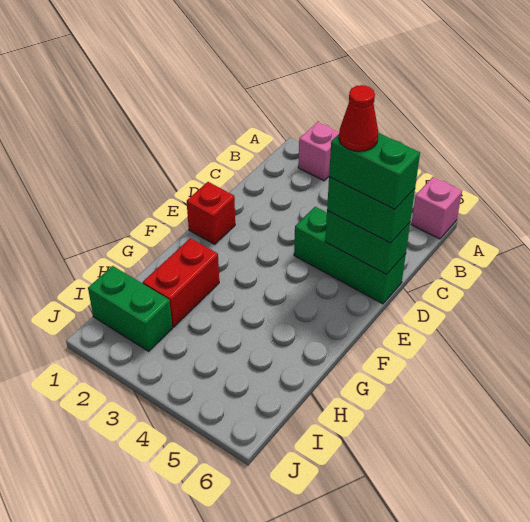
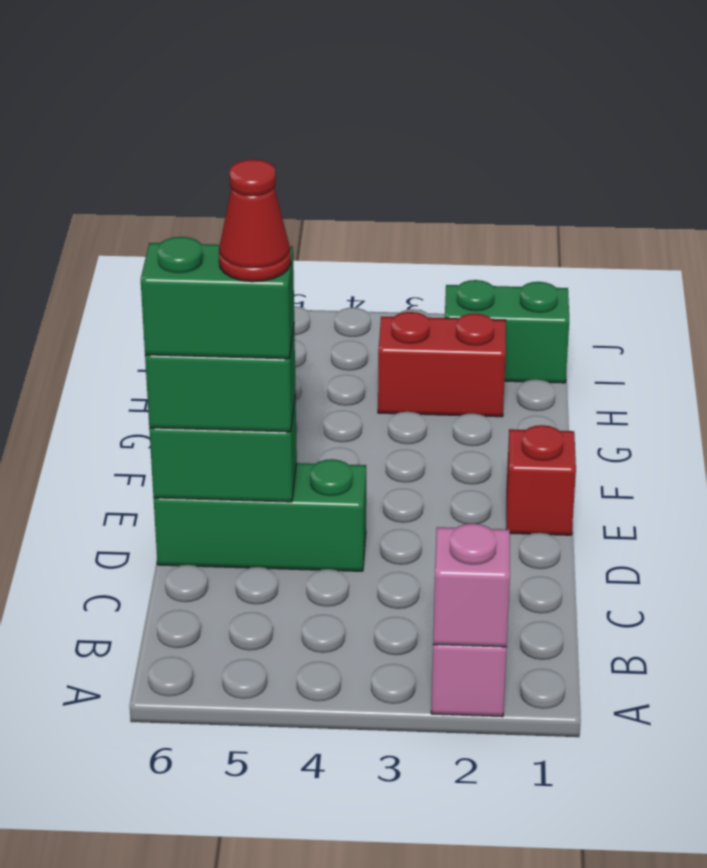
pink brick A6 level 1 -> pink brick A2 level 2
red brick G2:H2 level 1 -> red brick H2:H3 level 1

